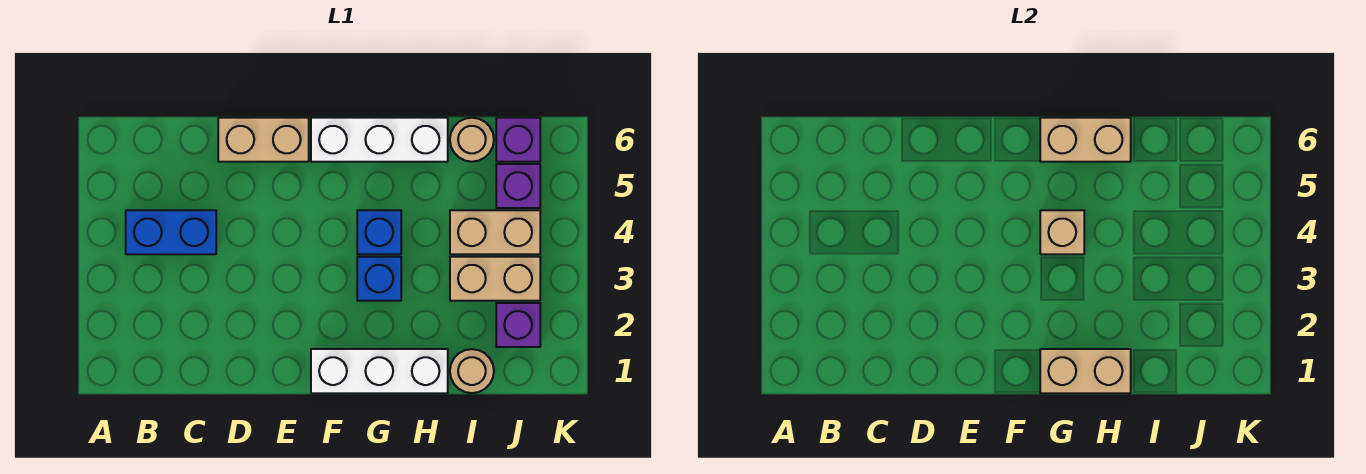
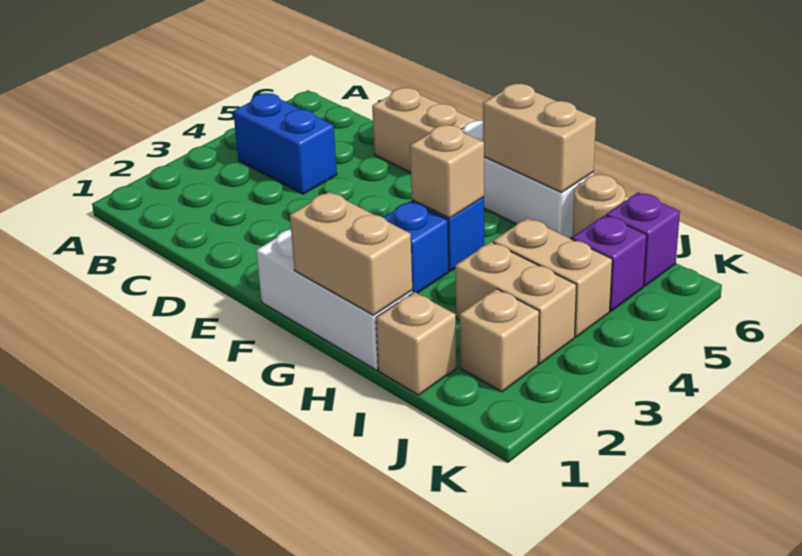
tan round brick I1 level 1 -> tan brick I1 level 1
purple brick J2 level 1 -> tan brick J2 level 1

